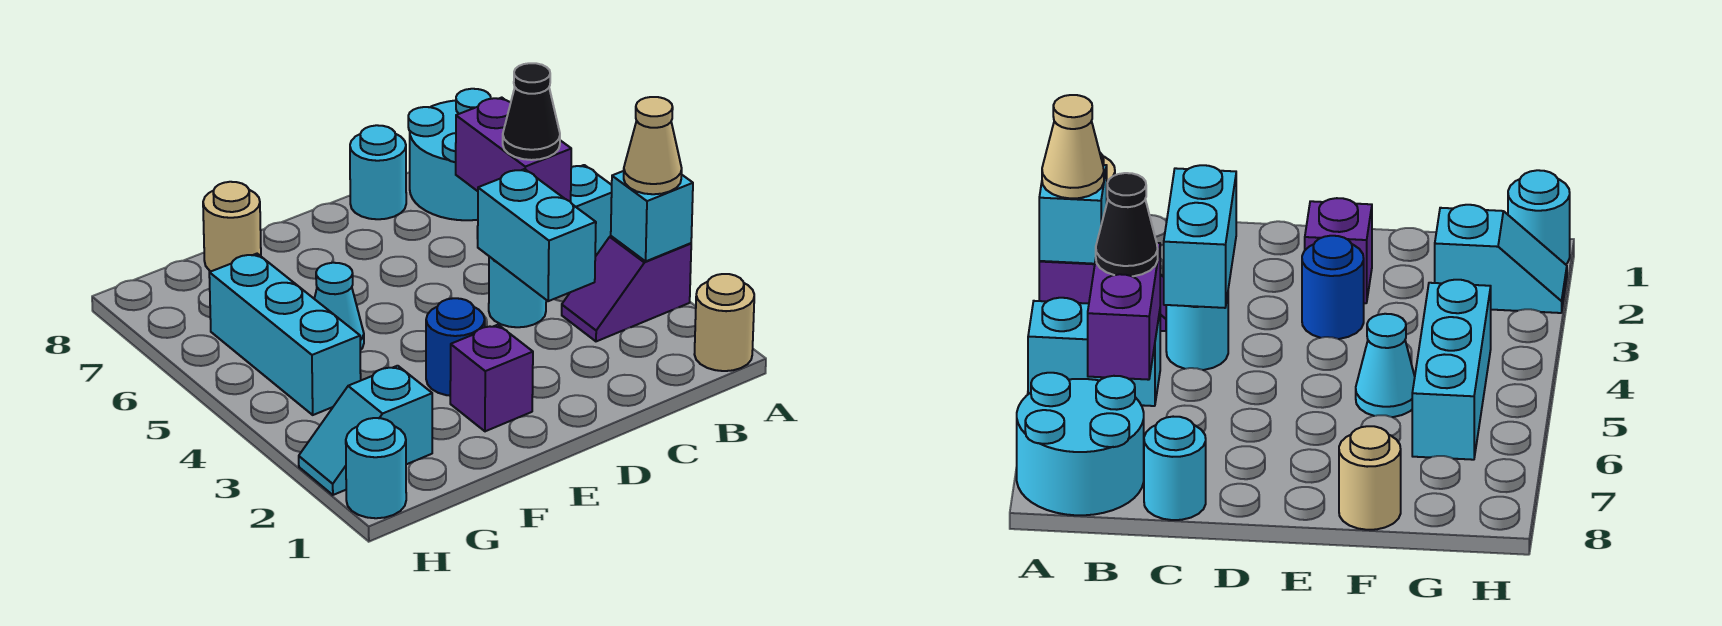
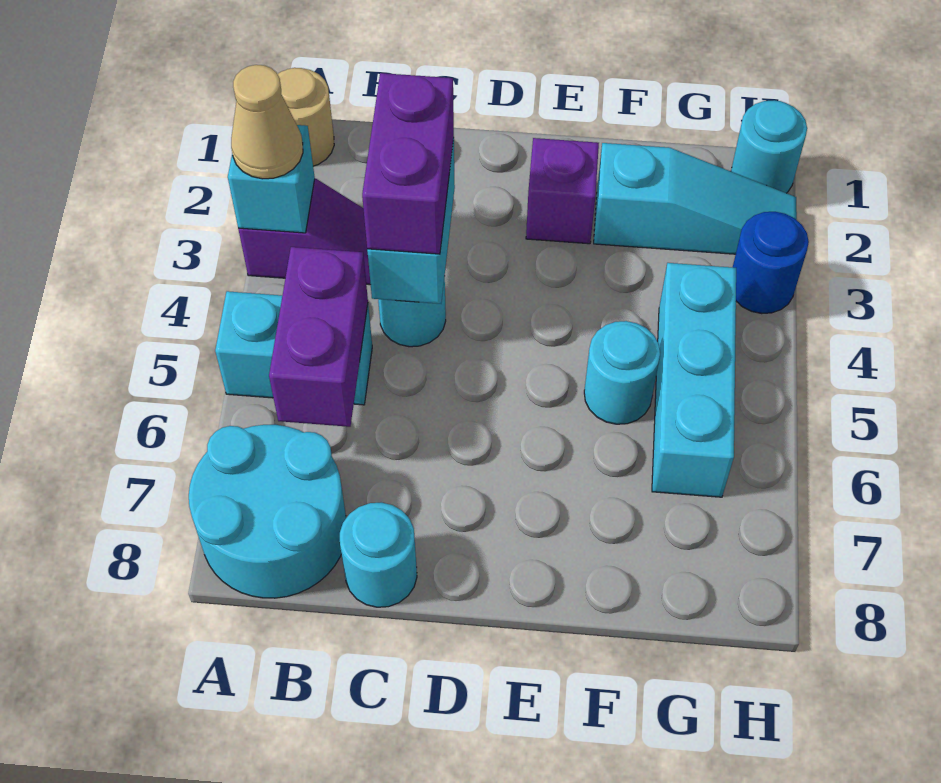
black cone B5 level 3 -> none
none -> purple brick C3:C4 level 3
blue round brick E3 level 1 -> blue round brick H3 level 1
cyan cone F5 level 1 -> cyan round brick F5 level 1
tan round brick F8 level 1 -> none
cyan slope G2:H2 level 1 top G -> cyan slope F2:H2 level 1 top F

